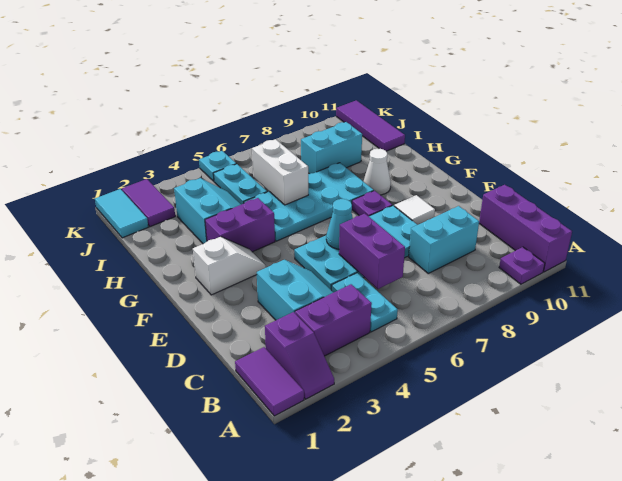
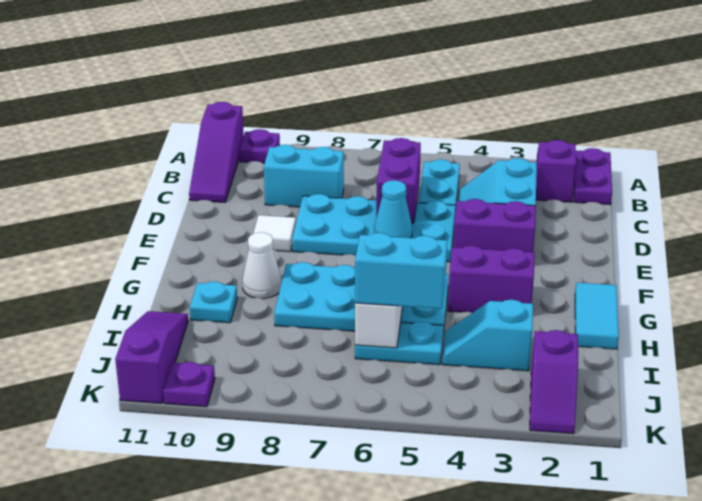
purple tile A1:B1 level 1 -> purple plate A1:B1 level 1
purple brick A11:C11 level 1 -> purple slope A11:C11 level 1 top A
purple brick B3:B4 level 1 -> purple brick E3:E4 level 1
white slope F2:F3 level 1 top 2 -> none
purple plate F8 level 1 -> purple plate K10 level 1
cyan slope H3:I4 level 1 top 3 -> cyan slope I3:I4 level 1 top 3
cyan plate I5:J5 level 1 -> cyan plate I5:I6 level 1
cyan brick I8:I9 level 1 -> cyan brick I5:I6 level 3
purple tile I11:K11 level 1 -> purple slope I11:K11 level 1 top K
cyan tile J1:K1 level 1 -> cyan tile G1:H1 level 1
purple tile J2:K2 level 1 -> purple slope J2:K2 level 1 top J
cyan plate K5 level 1 -> cyan plate H10 level 1

